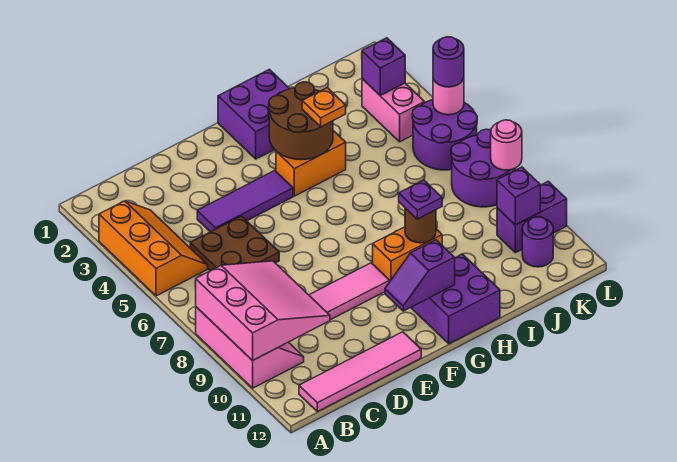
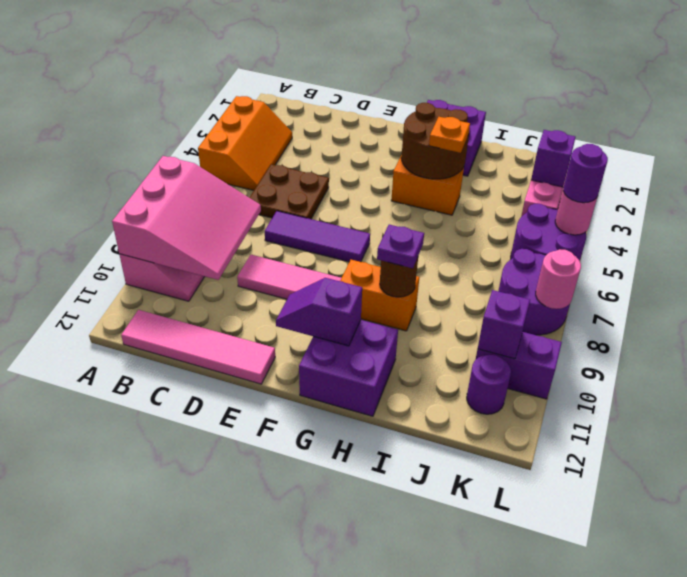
purple tile D4:F4 level 1 -> purple tile D7:F7 level 1

